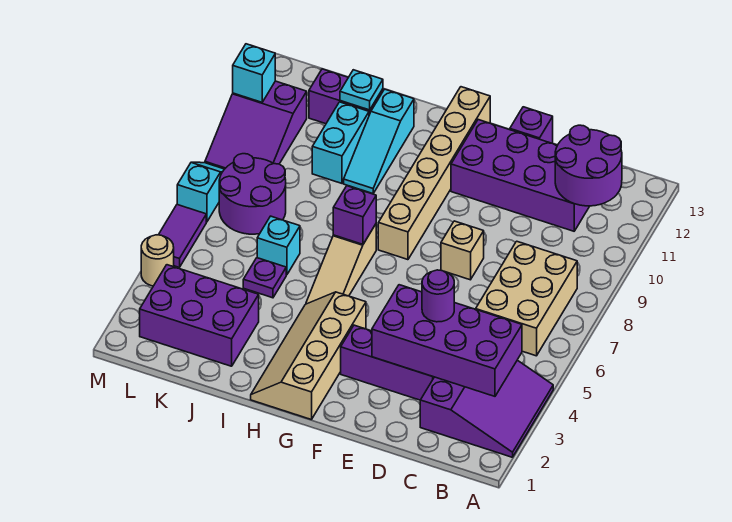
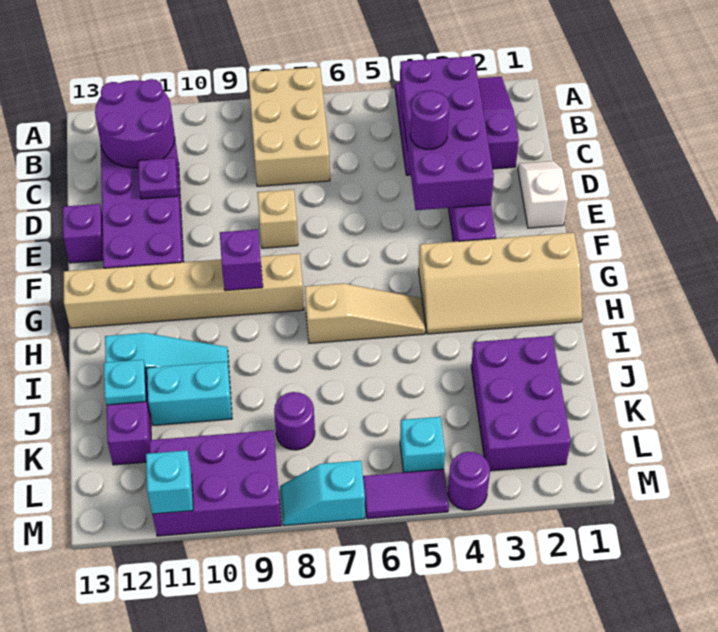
tan brick B6:C8 level 1 -> tan brick A7:C8 level 1
none -> white slope D1:E1 level 1 top E
purple brick H7 level 2 -> purple brick G9 level 2
purple plate J5 level 1 -> purple plate D11 level 2
cyan brick J6 level 1 -> cyan brick L5 level 1
purple round brick K7:L8 level 1 -> purple round brick K8 level 1
purple slope L9:M11 level 1 top 11 -> purple brick L9:M11 level 1
tan round brick M4 level 1 -> purple round brick M4 level 1

